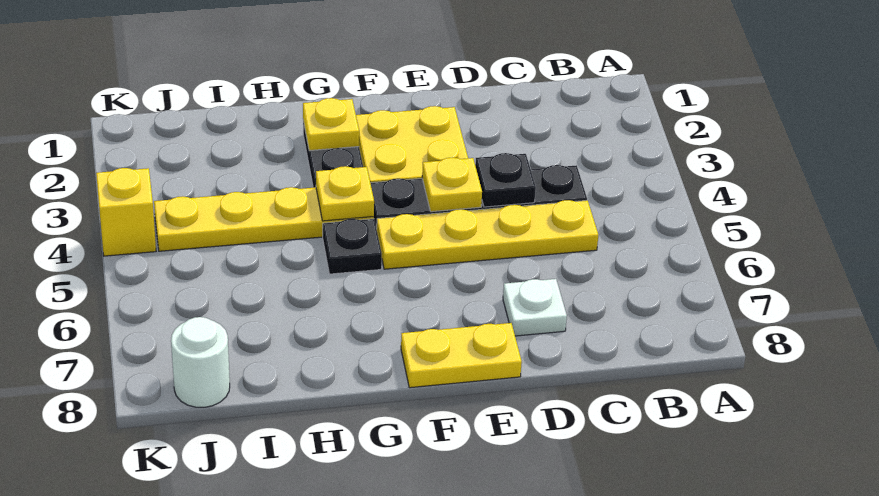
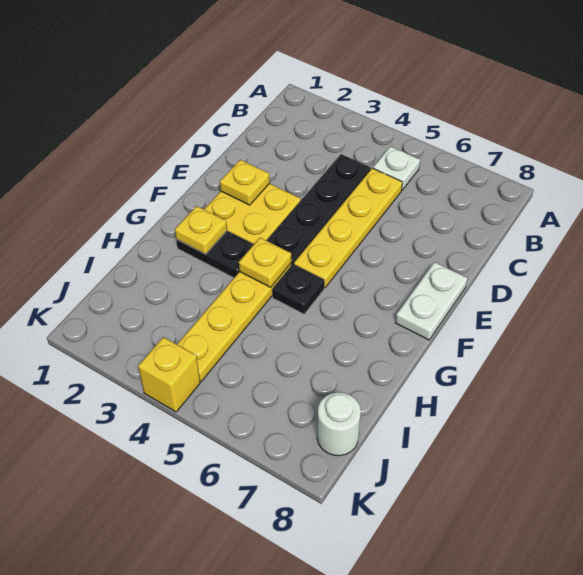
black plate D4 level 2 -> none
white plate D7 level 1 -> white plate B5 level 1
yellow plate E4 level 2 -> yellow plate E2 level 2
yellow plate E8:F8 level 1 -> white plate E8:F8 level 1

